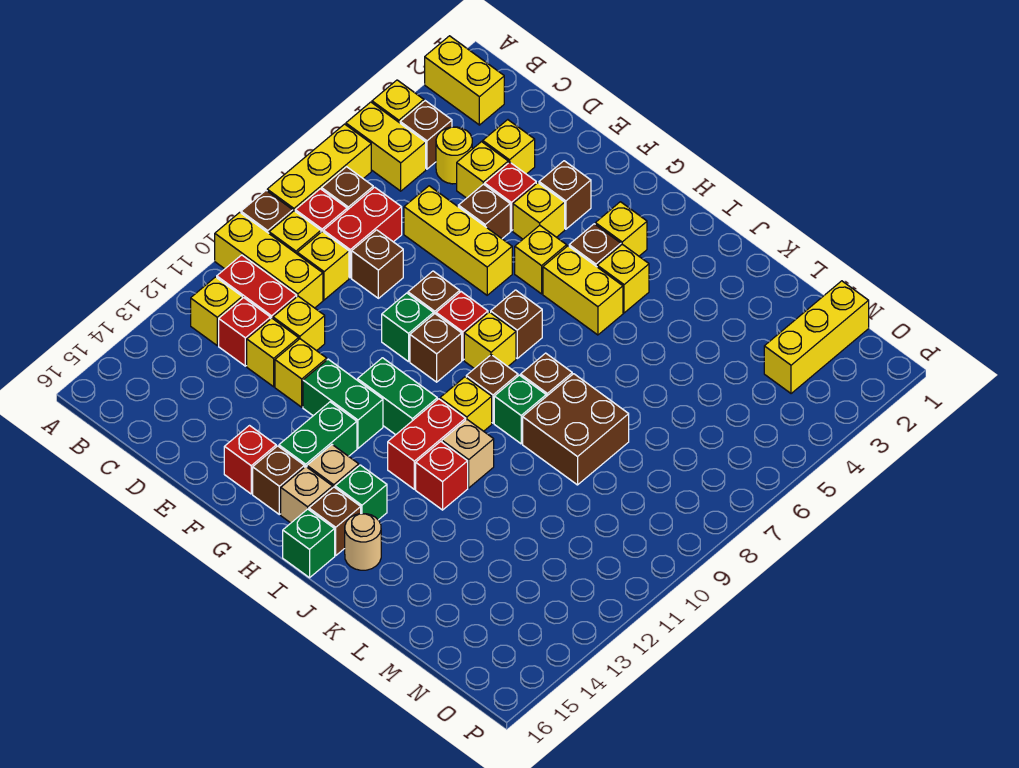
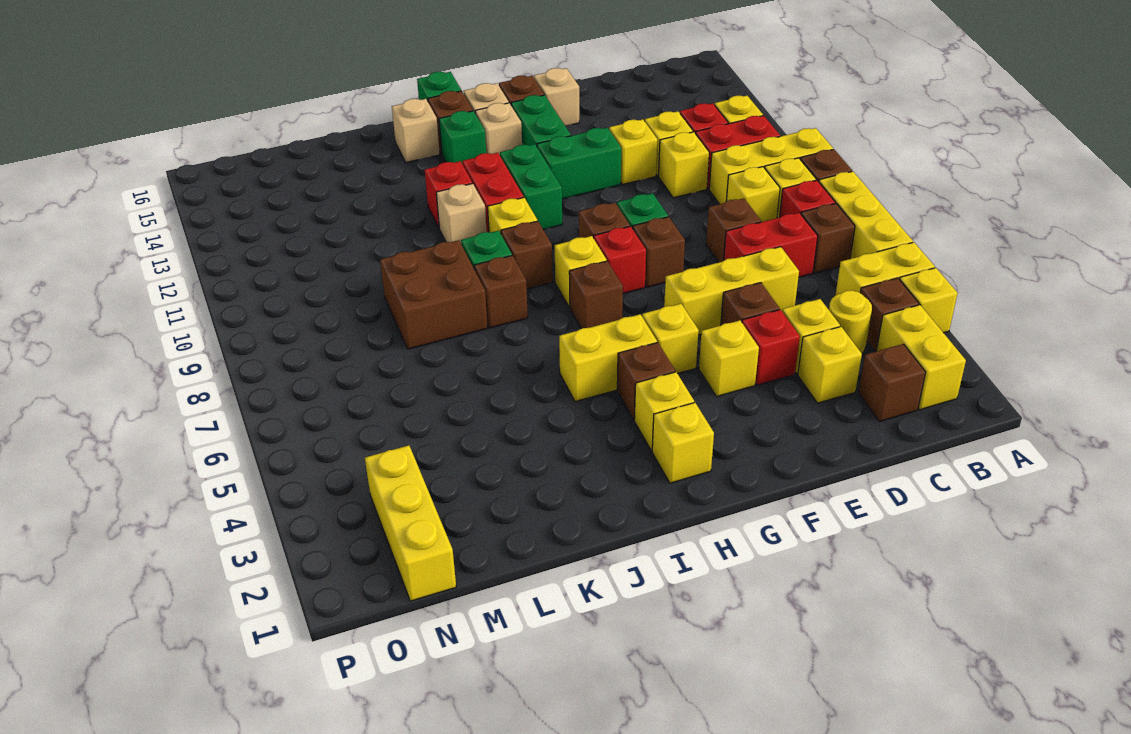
yellow brick A2:B2 level 1 -> yellow brick B2:B3 level 1
red brick C7:C8 level 1 -> red brick C7:D7 level 1
brown brick F3 level 1 -> brown brick C2 level 1
red brick F15 level 1 -> tan brick F15 level 1
green brick G11:H11 level 1 -> green brick H11:H12 level 1
yellow brick I4 level 1 -> yellow brick H2 level 1
tan round brick J15 level 1 -> tan brick J15 level 1

